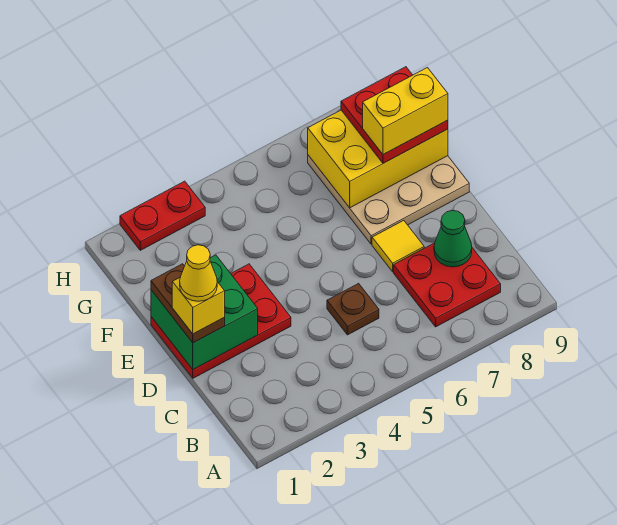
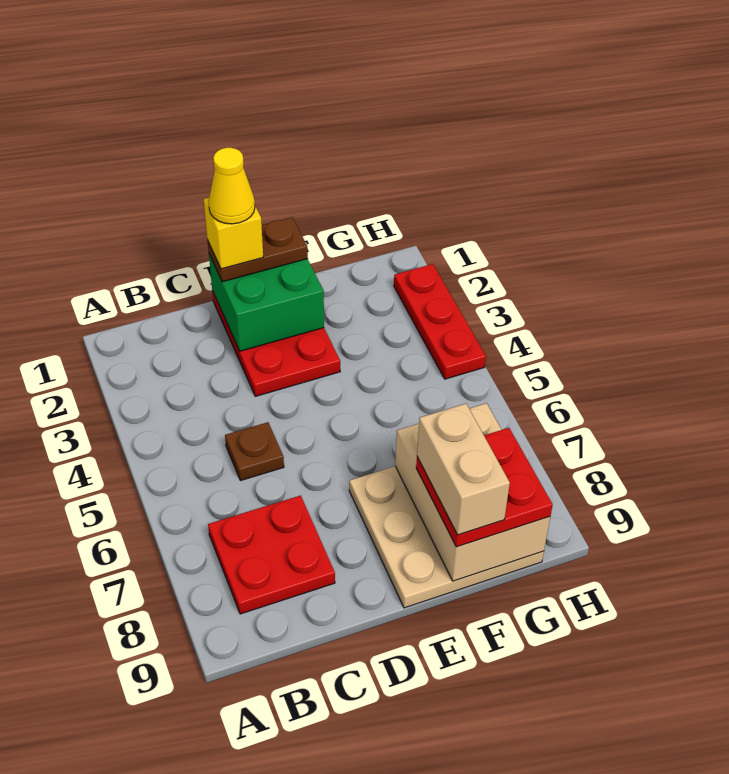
green cone C8 level 2 -> none
yellow tile D7 level 1 -> none
yellow brick F7:G9 level 2 -> tan brick F7:G9 level 2
yellow brick F8:F9 level 4 -> tan brick F8:F9 level 4
red plate H2:H3 level 1 -> red plate H2:H4 level 1

